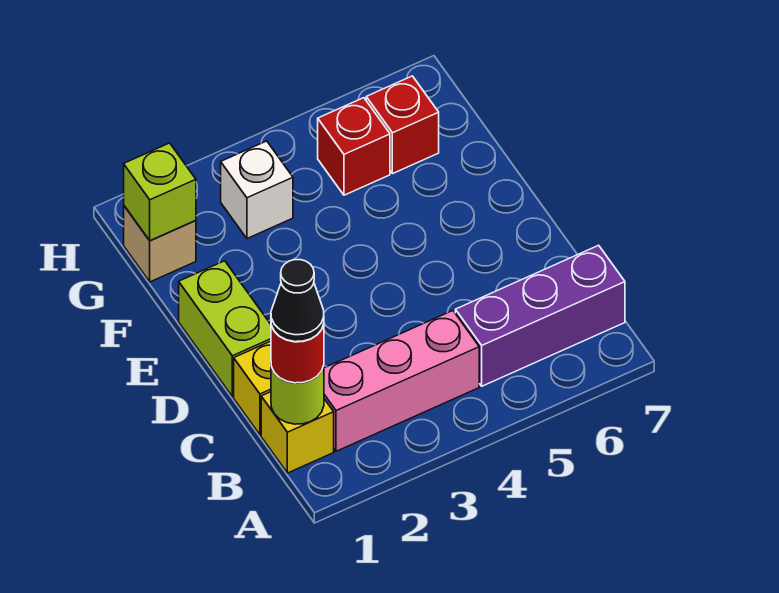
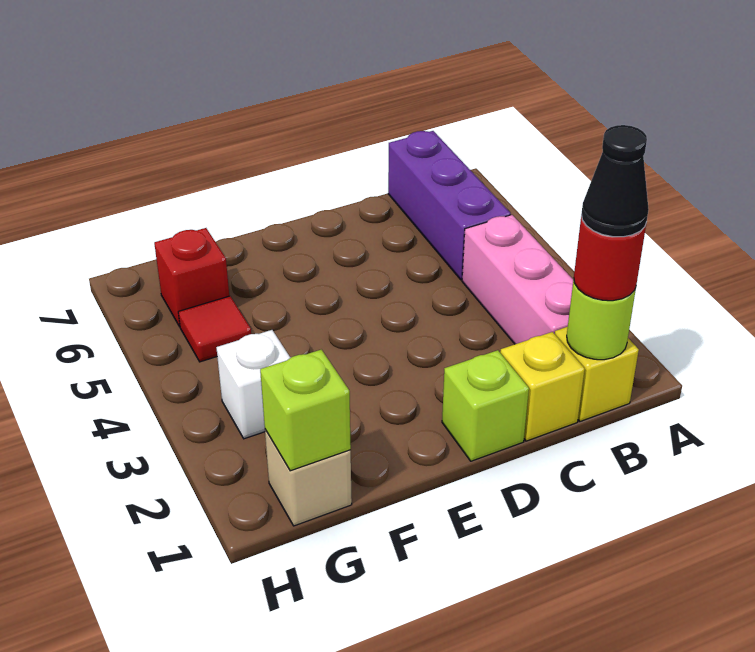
lime brick D1:E1 level 1 -> lime brick D1 level 1
red brick G5 level 1 -> red tile G5 level 1

